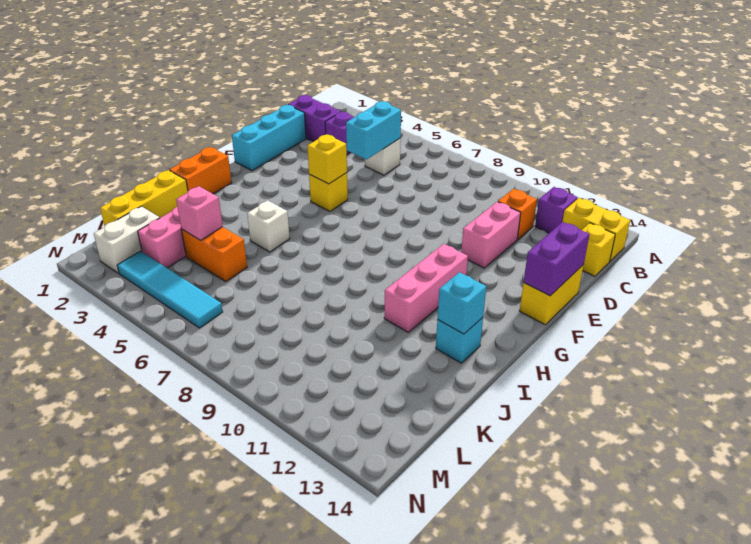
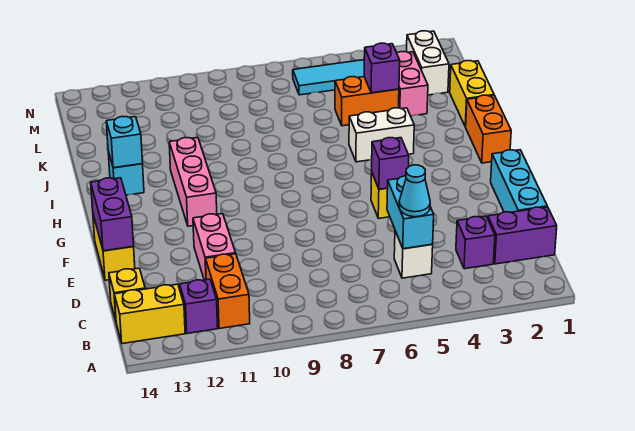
none -> cyan cone C5 level 3
orange brick C11 level 1 -> orange brick B11:C11 level 1
yellow brick F5 level 2 -> purple brick F5 level 2
white brick I5 level 1 -> white brick I4:I5 level 1
yellow brick J1:L1 level 1 -> yellow brick J1:K1 level 1
pink brick K4 level 2 -> purple brick K4 level 2

